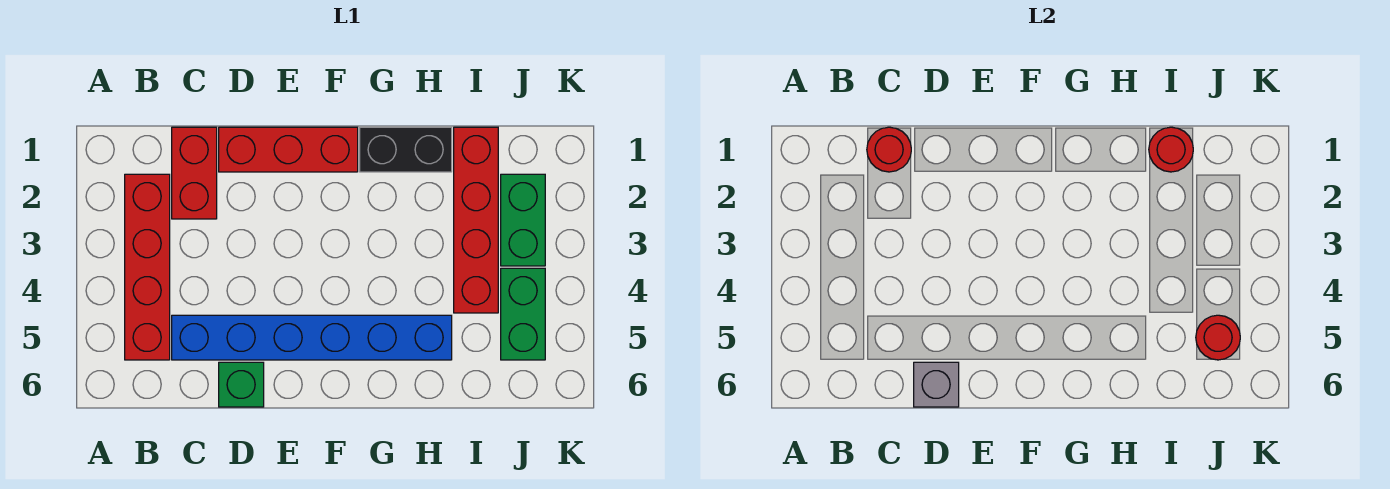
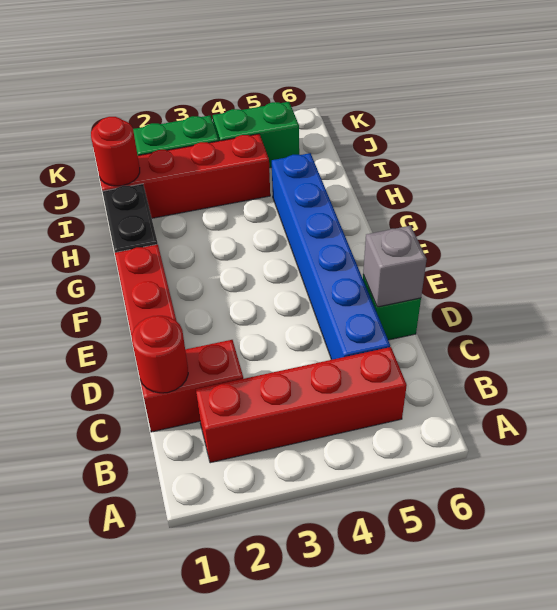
red round brick J5 level 2 -> none

